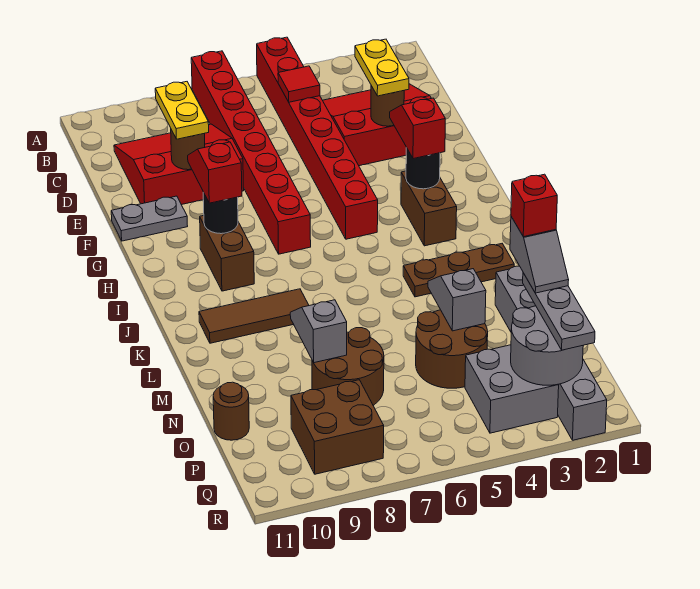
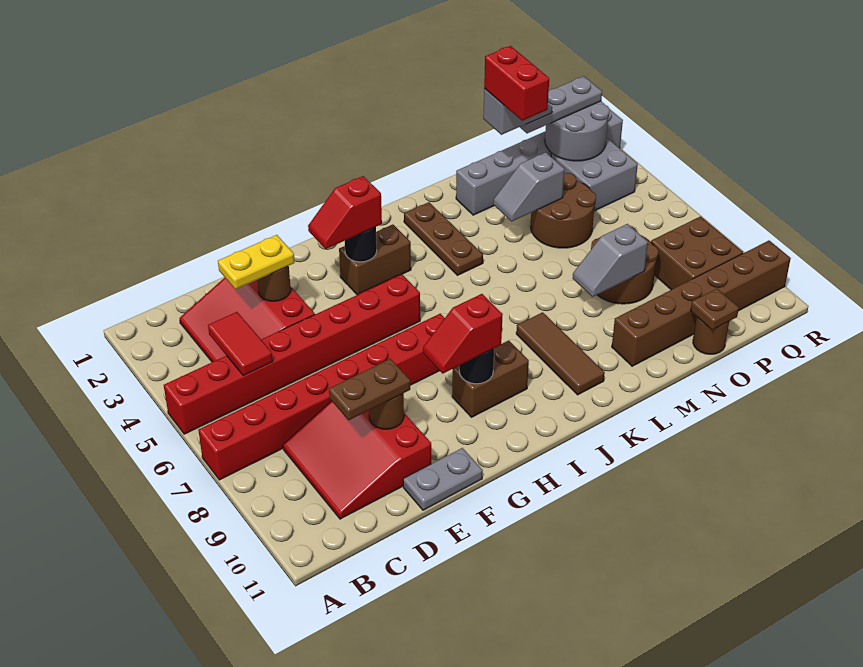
red tile C5 level 2 -> red tile C4:C5 level 2
yellow plate D9:E9 level 3 -> brown plate D9:E9 level 3
grey plate F10:F11 level 1 -> grey plate E11:F11 level 1
none -> brown brick M10:R10 level 1
red brick N2 level 5 -> red brick N2:N3 level 5
none -> brown plate O11 level 2

